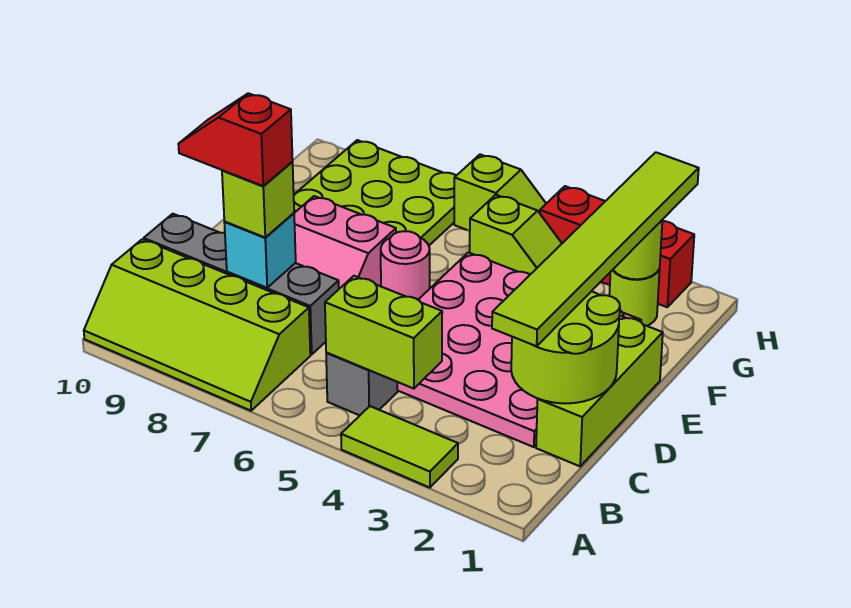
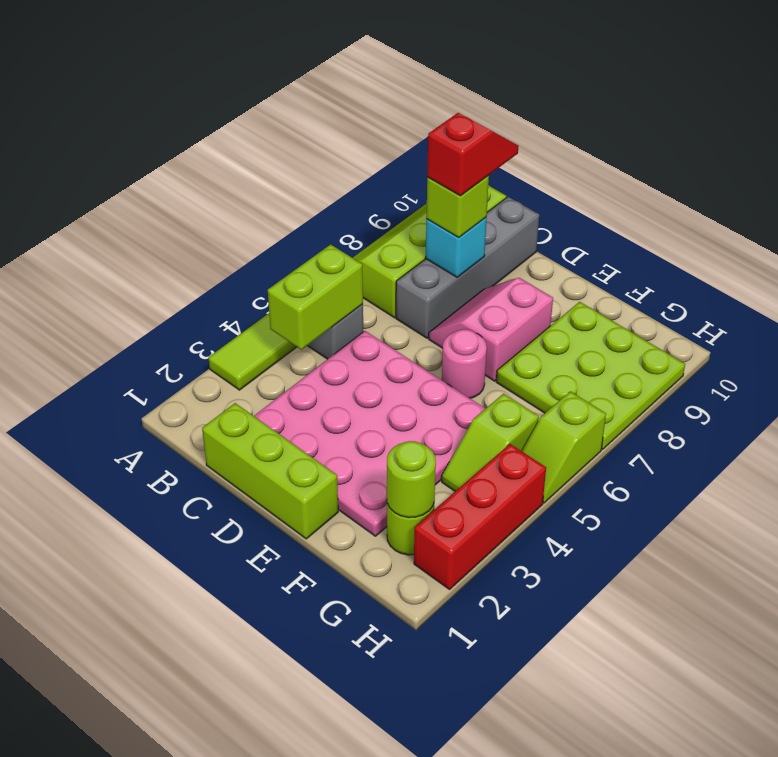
lime round brick C1:D2 level 2 -> none
lime tile C2:H2 level 3 -> none

